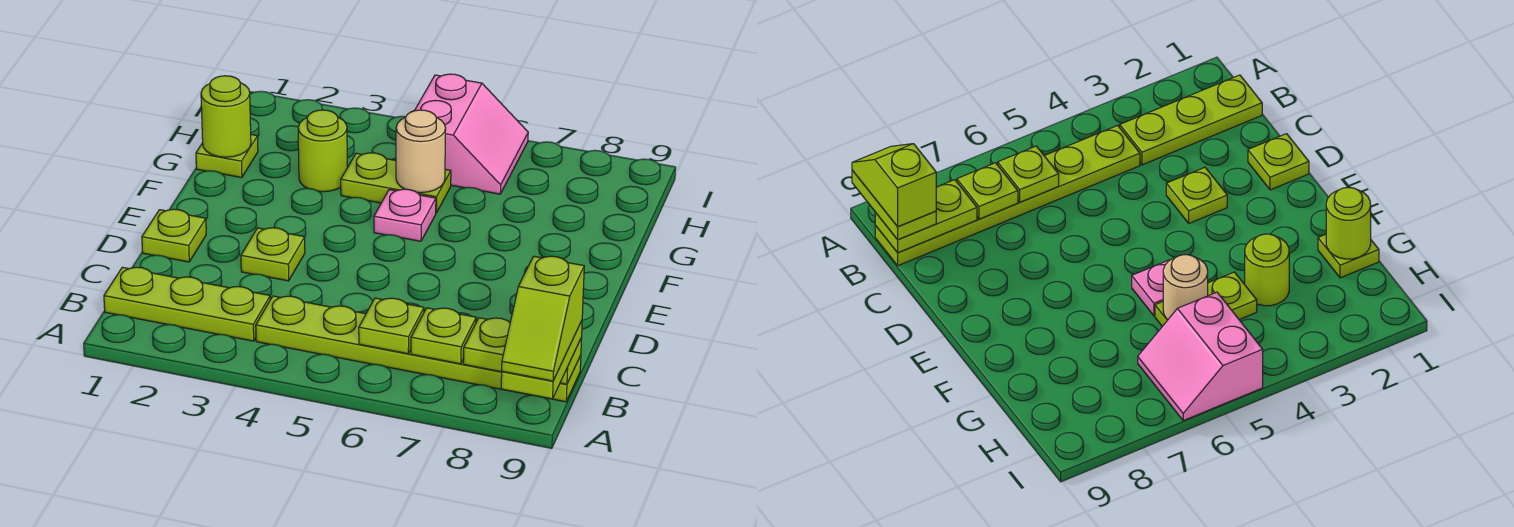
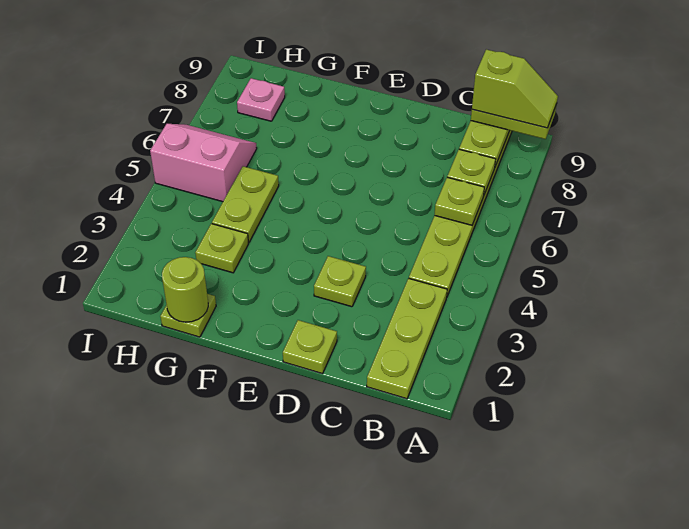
pink plate F5 level 1 -> pink plate H8 level 1
lime round brick G3 level 1 -> lime plate G3 level 1
tan round brick G5 level 2 -> none

